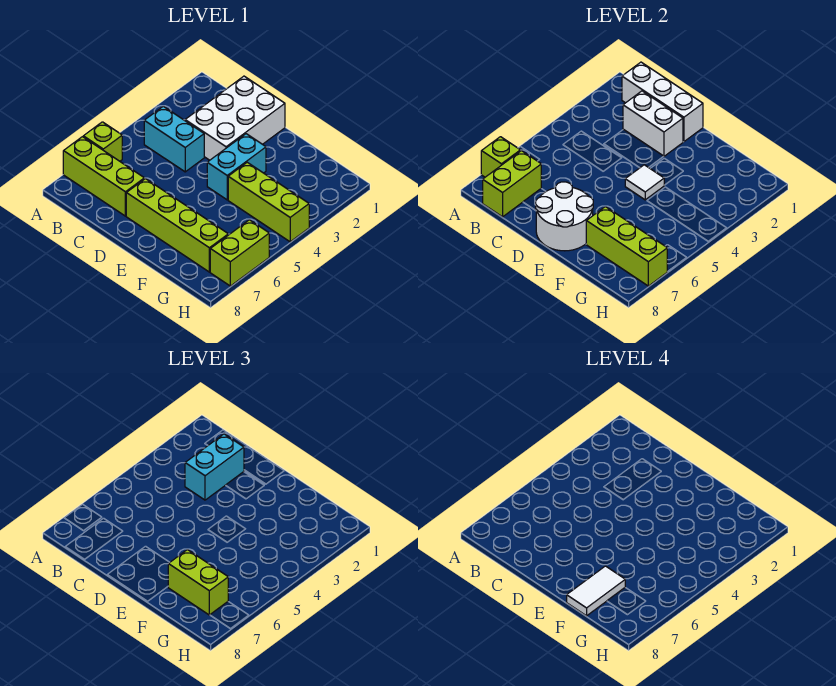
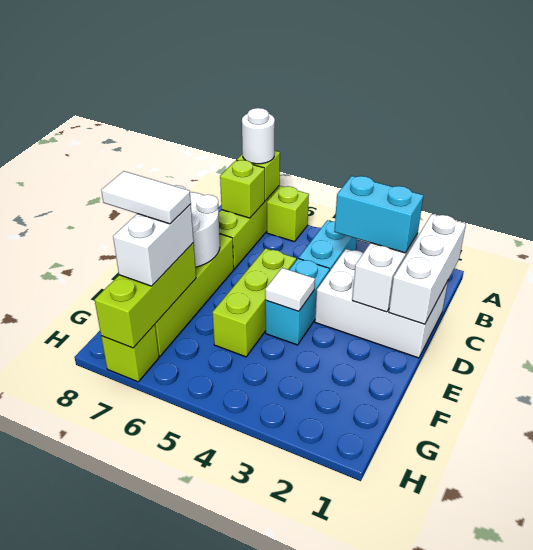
none -> white round brick A7 level 3
lime brick B7:B8 level 2 -> lime brick B7 level 2
cyan brick E3:E4 level 1 -> cyan brick D4:E4 level 1
lime brick F4:H4 level 1 -> lime brick D5:F5 level 1
lime brick F7:G7 level 3 -> white brick F7:G7 level 3
lime brick H6:H7 level 1 -> lime brick H7 level 1

